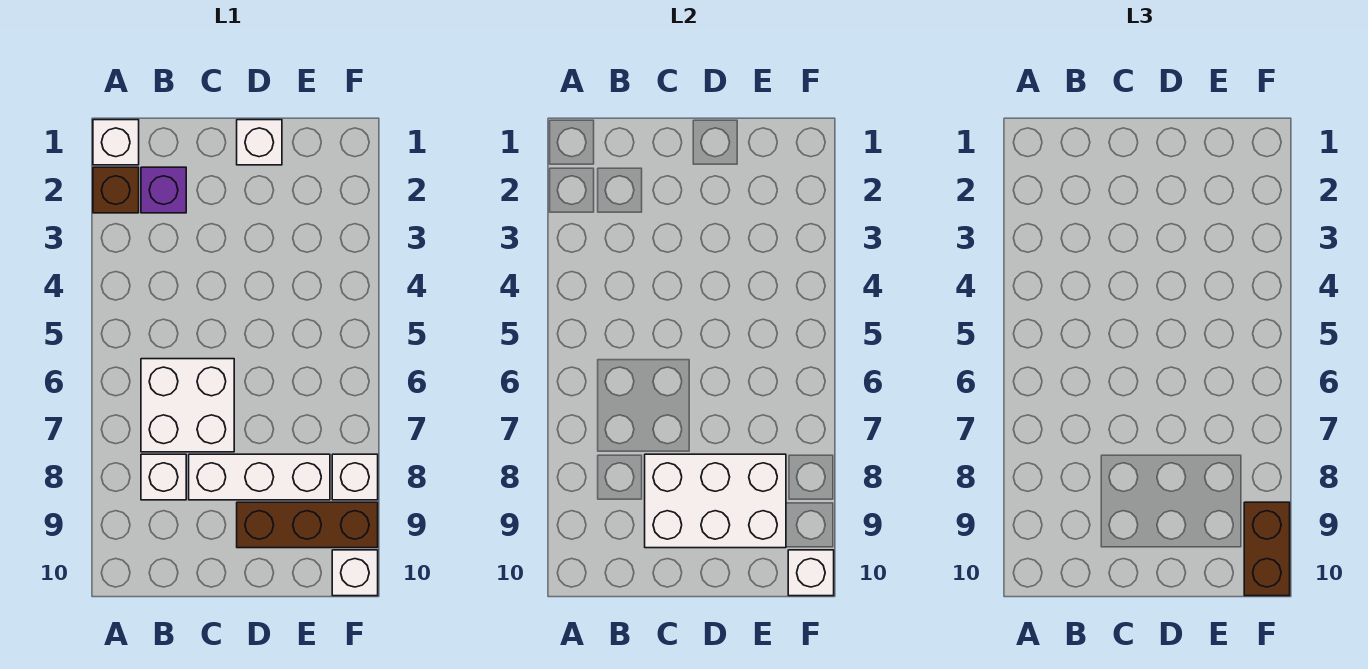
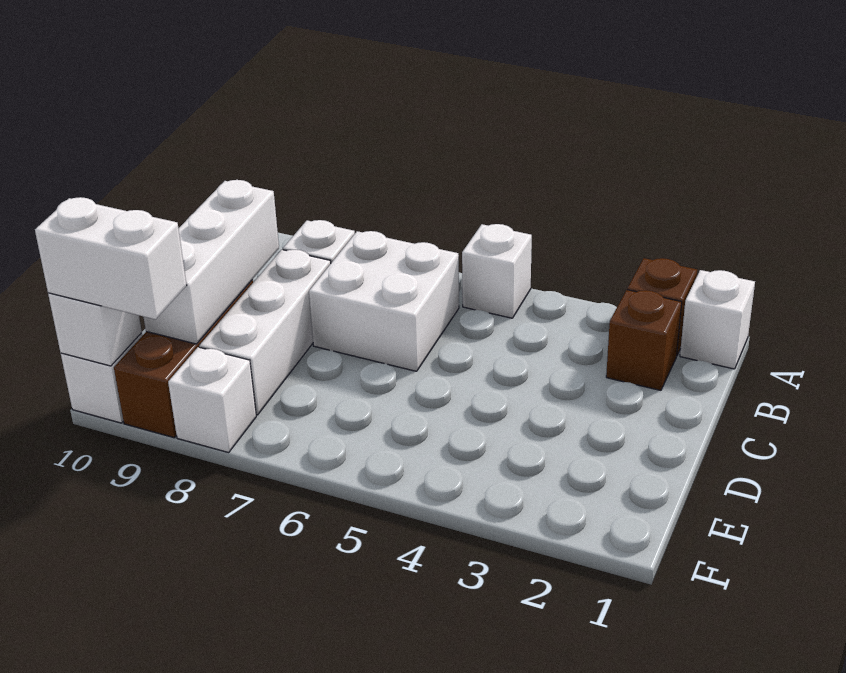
purple brick B2 level 1 -> brown brick B2 level 1
white brick C8:E9 level 2 -> white brick C9:E9 level 2
white brick D1 level 1 -> white brick A5 level 1
brown brick F9:F10 level 3 -> white brick F9:F10 level 3

